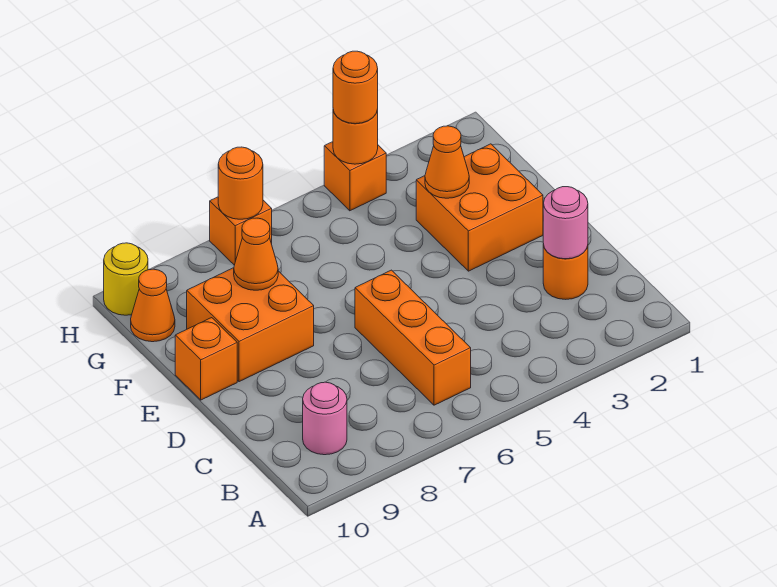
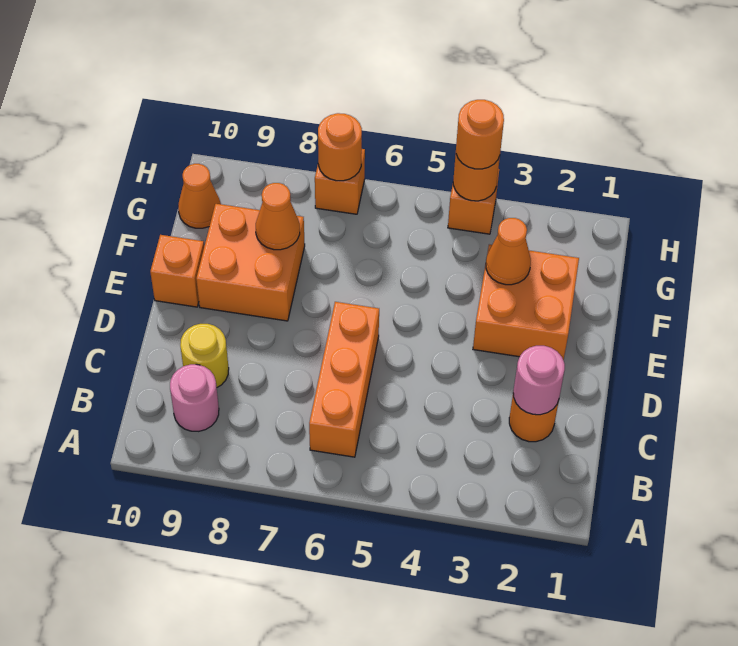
yellow round brick H10 level 1 -> yellow round brick C9 level 1

